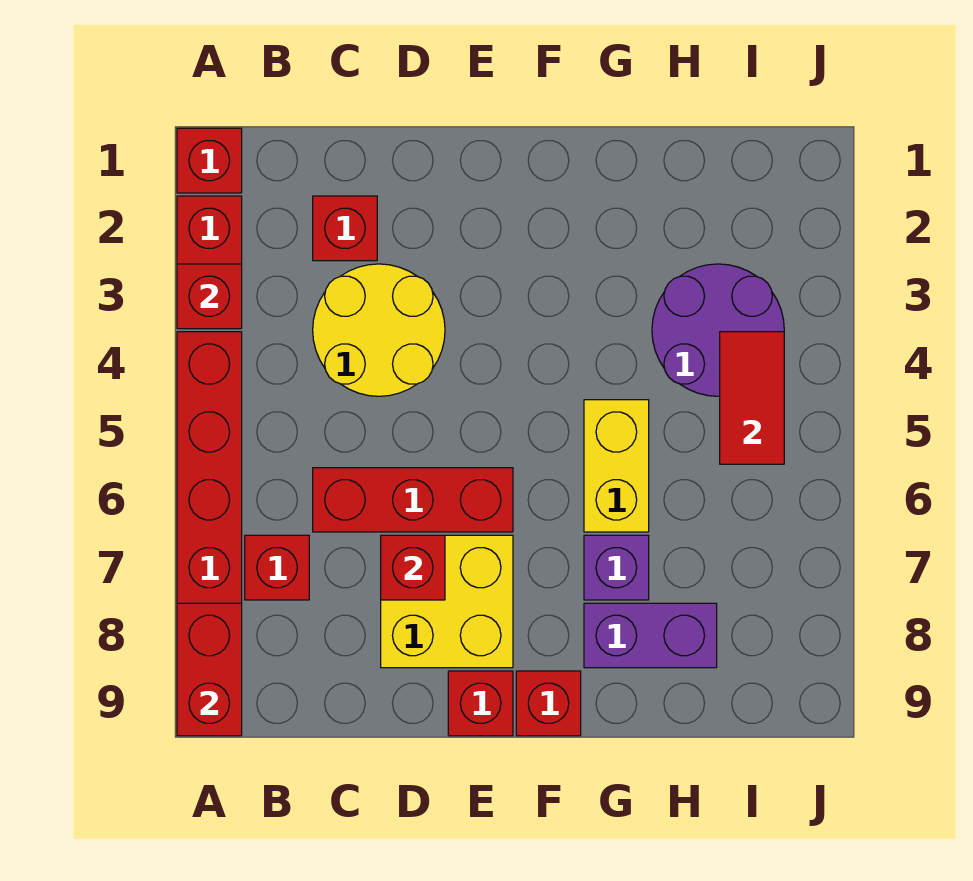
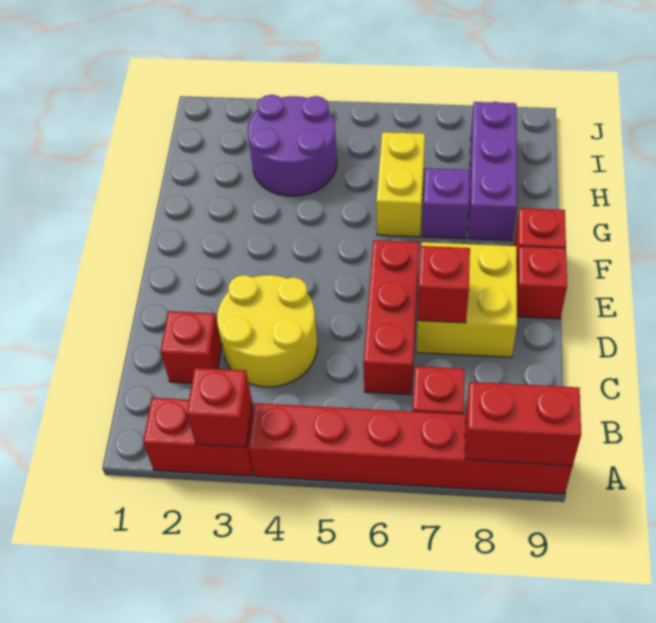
red brick A1 level 1 -> none
yellow brick G5:G6 level 1 -> yellow brick G6:H6 level 1
purple brick G8:H8 level 1 -> purple brick G8:I8 level 1
red tile I4:I5 level 2 -> none

